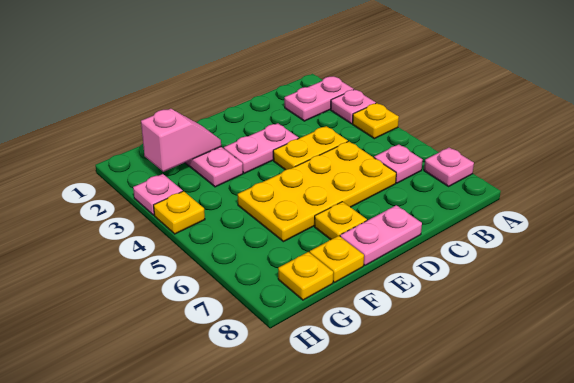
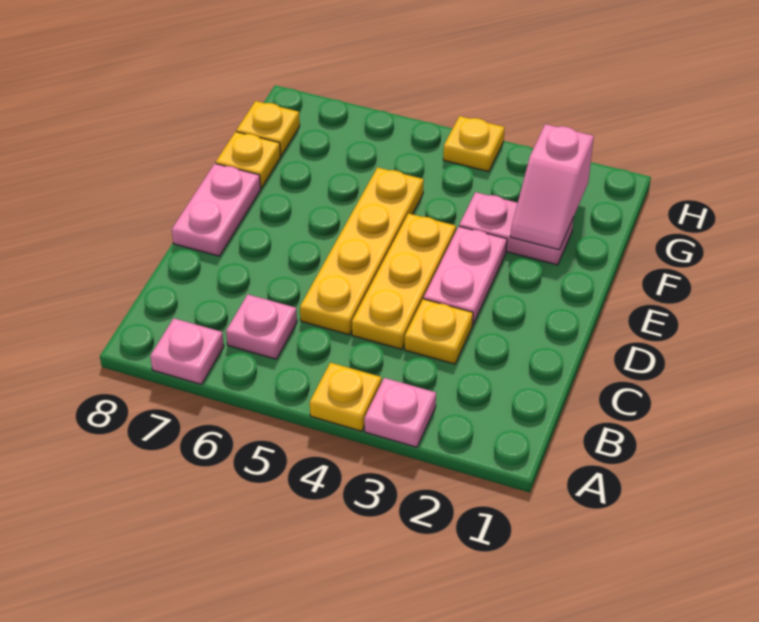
pink plate A2:B2 level 1 -> none
yellow plate C4:D4 level 1 -> yellow plate C4:E4 level 1
yellow plate C5:F6 level 1 -> yellow plate C5:F5 level 1
yellow plate E7 level 1 -> yellow plate C3 level 1
pink plate H3 level 1 -> none

